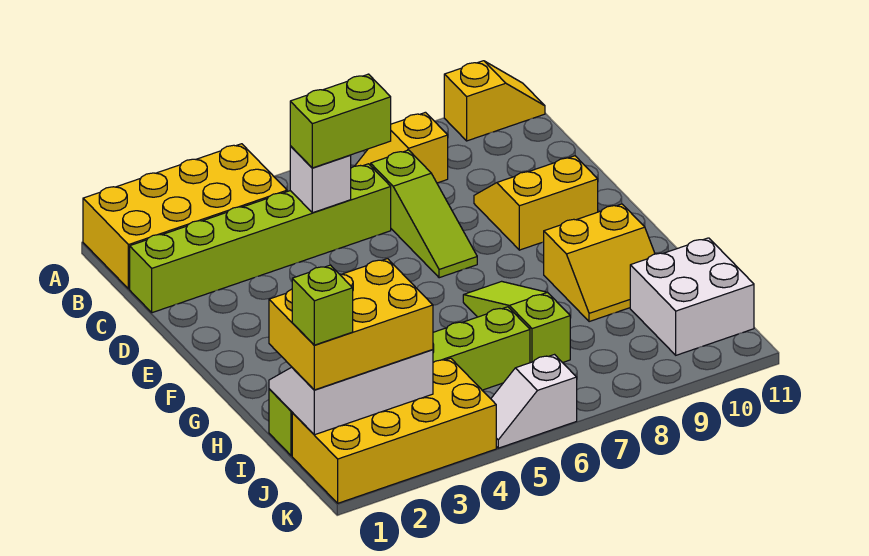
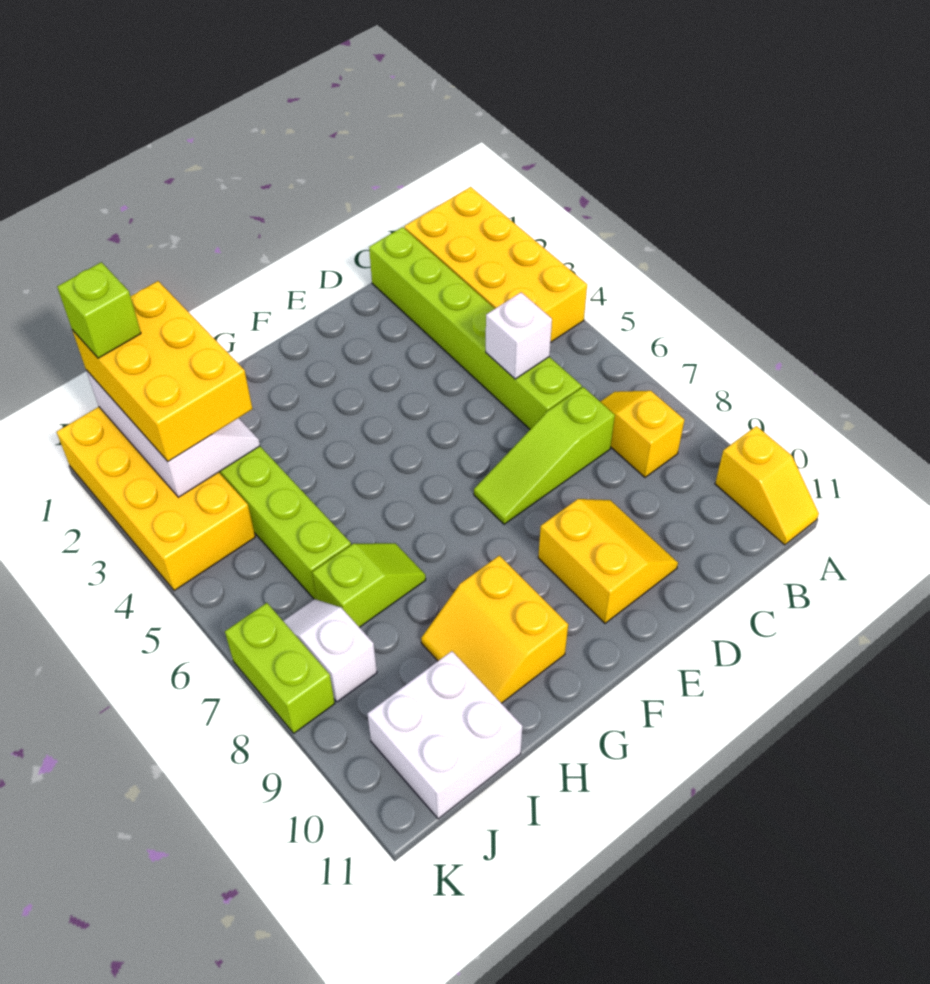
lime brick C5:C6 level 3 -> lime brick K7:K8 level 1
lime slope G7:I7 level 1 top I -> lime slope H7:I7 level 1 top I
white slope K5:K6 level 1 top 6 -> white slope J7:J8 level 1 top 8

